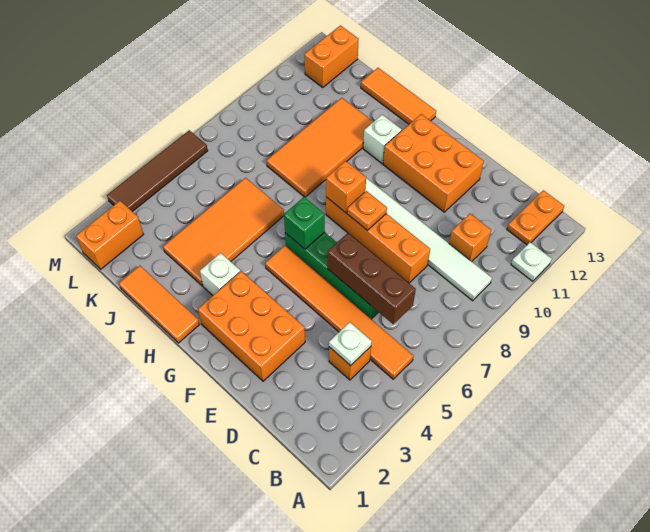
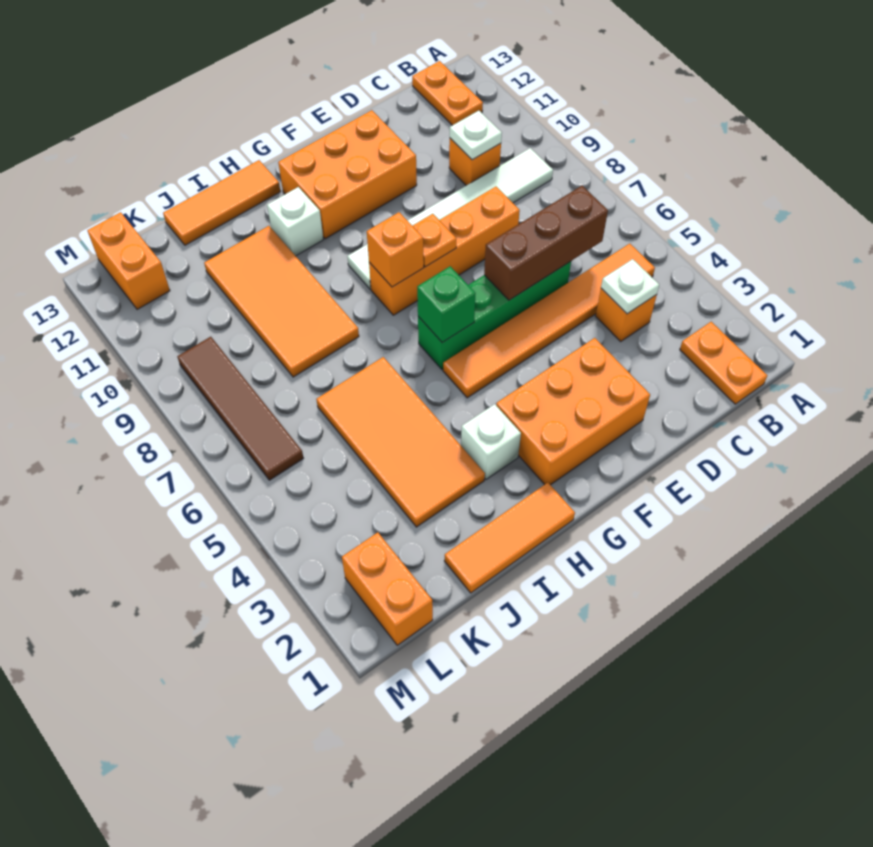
white plate A11 level 1 -> white plate C10 level 2
none -> orange plate B1:B2 level 1
brown tile M3:M6 level 1 -> brown tile L6:L9 level 1

